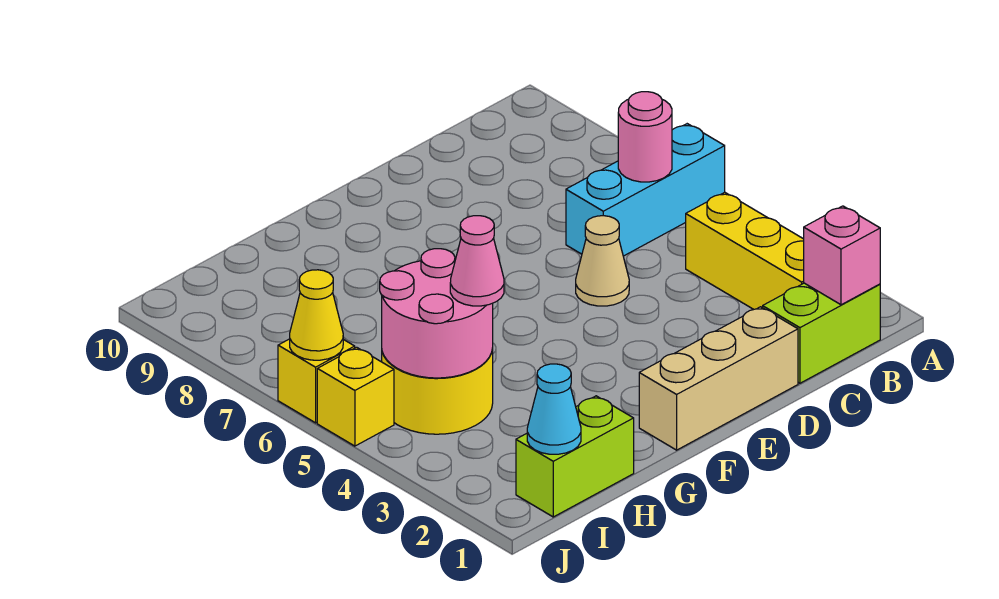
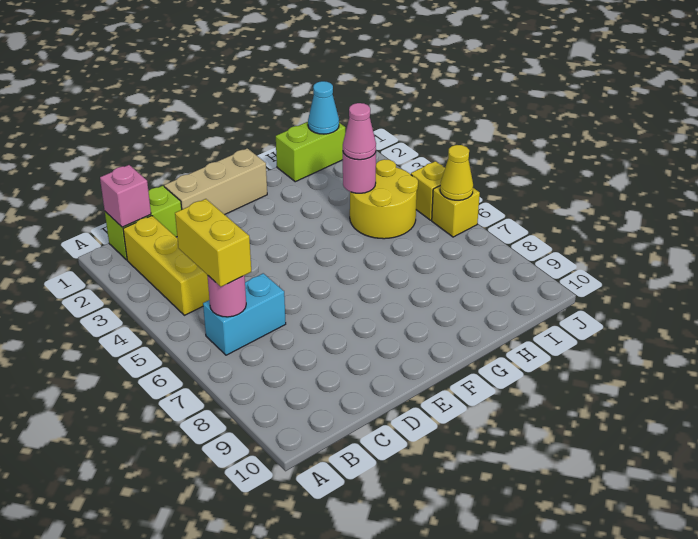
cyan brick A6:C6 level 1 -> cyan brick B6:C6 level 1
none -> yellow brick B5:B6 level 3
tan cone D5 level 1 -> none
pink round brick H4:I5 level 2 -> pink round brick H4 level 2

